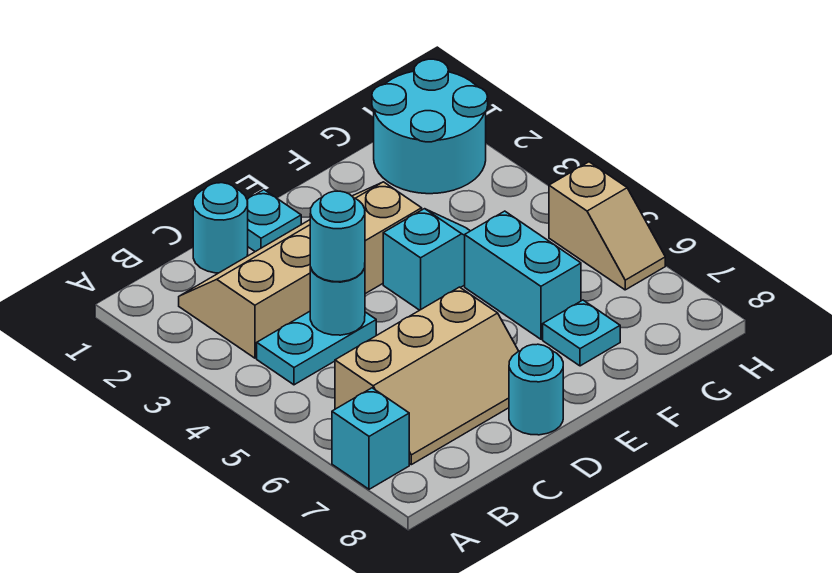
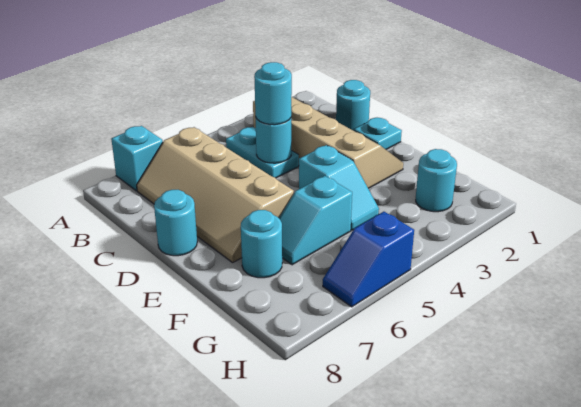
tan slope B6:D7 level 1 top 6 -> tan slope B6:E7 level 1 top 6
cyan brick F5:F6 level 1 -> cyan slope F5:F6 level 1 top 5
cyan plate F7 level 1 -> cyan round brick F7 level 1
cyan round brick G1:H2 level 1 -> cyan round brick G2 level 1
tan slope H5:H6 level 1 top 5 -> blue slope H5:H6 level 1 top 5

